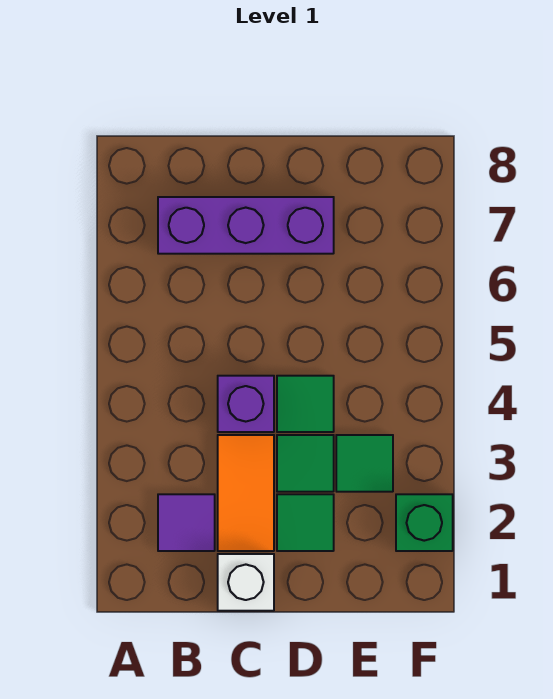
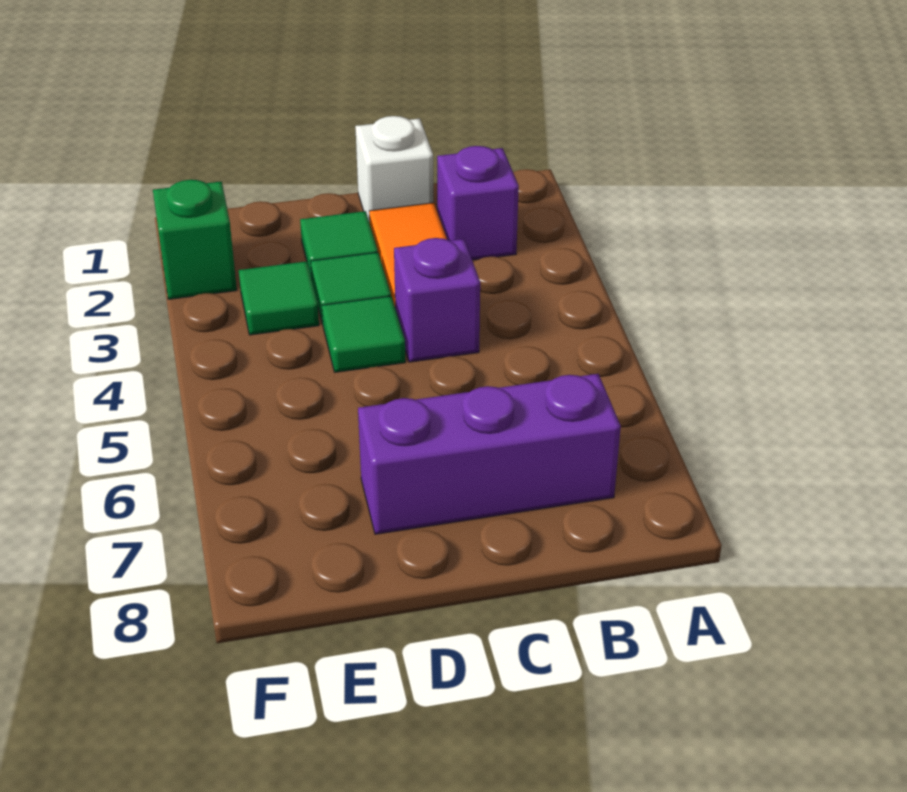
purple tile B2 level 1 -> purple brick B2 level 1

